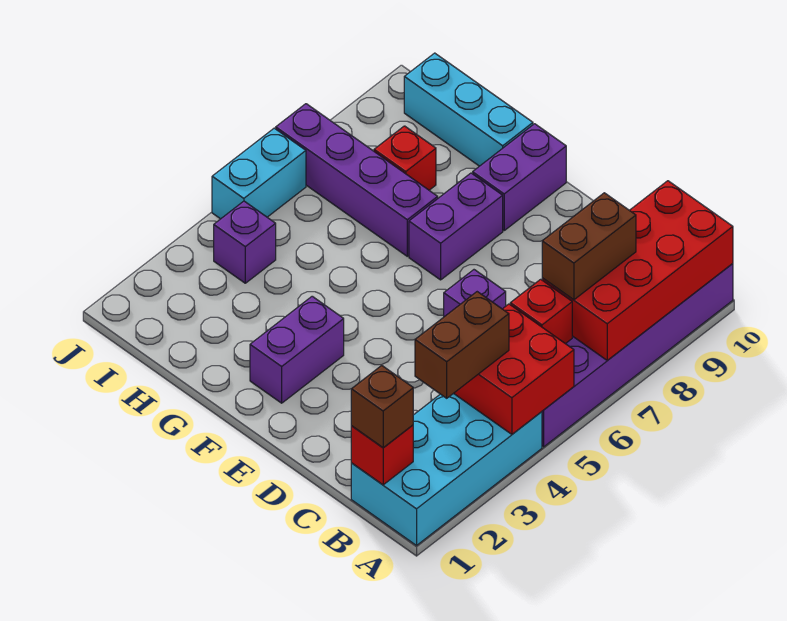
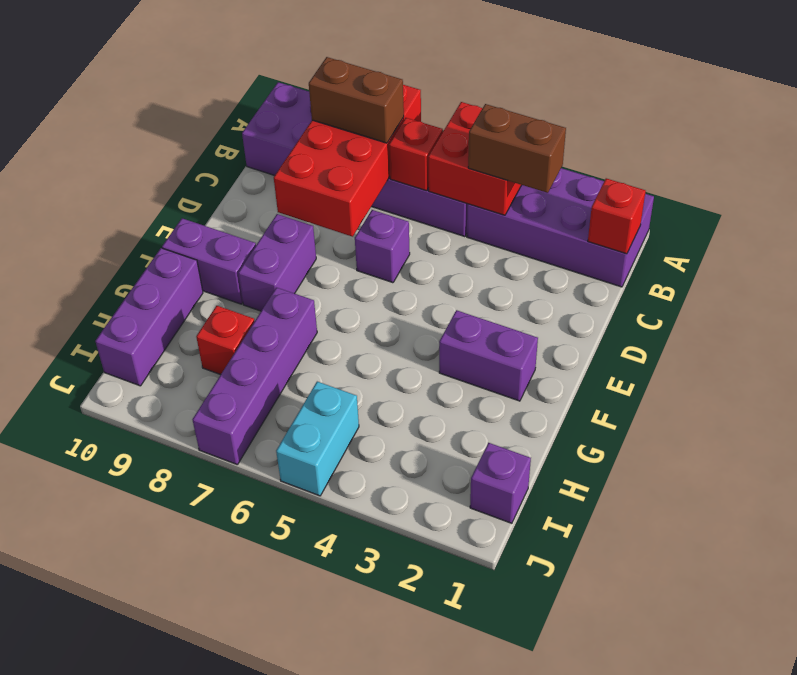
cyan brick A1:B4 level 1 -> purple brick A1:B4 level 1
red brick A7:B10 level 2 -> red brick A7:D8 level 2
brown brick B1 level 3 -> none
purple brick F7:F8 level 1 -> purple brick E8:F8 level 1
cyan brick G10:I10 level 1 -> purple brick G10:I10 level 1
purple brick I4 level 1 -> purple brick I1 level 1
cyan brick J5:J6 level 1 -> cyan brick I5:J5 level 1

